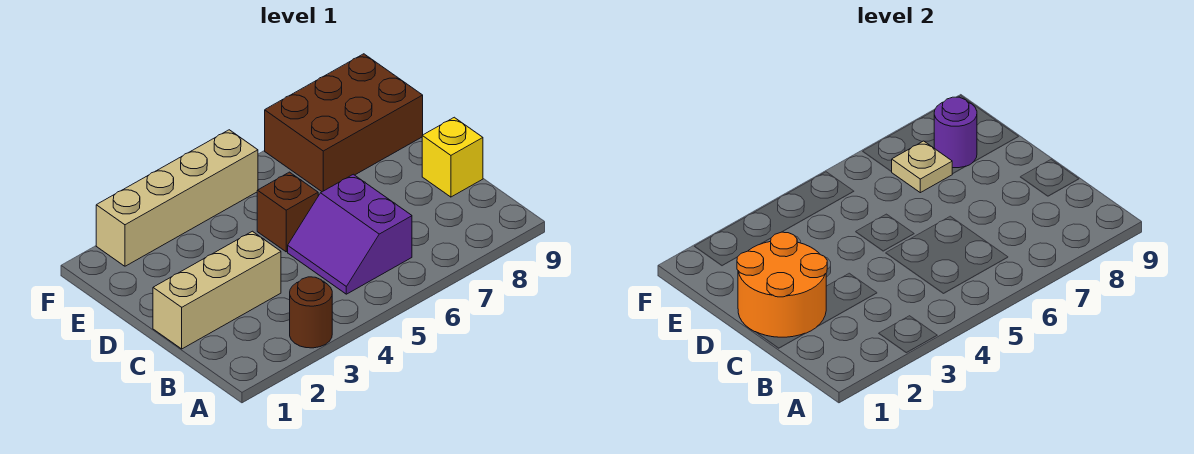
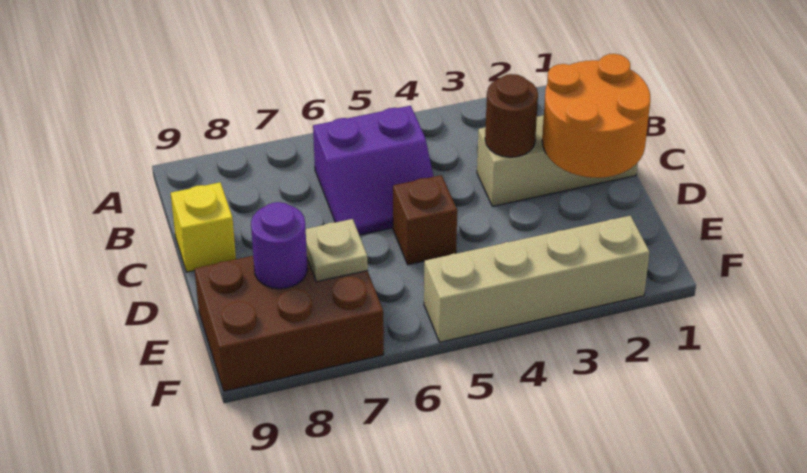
brown round brick A3 level 1 -> brown round brick C3 level 2
purple slope B5:C6 level 1 top 6 -> purple slope B5:C6 level 1 top B

